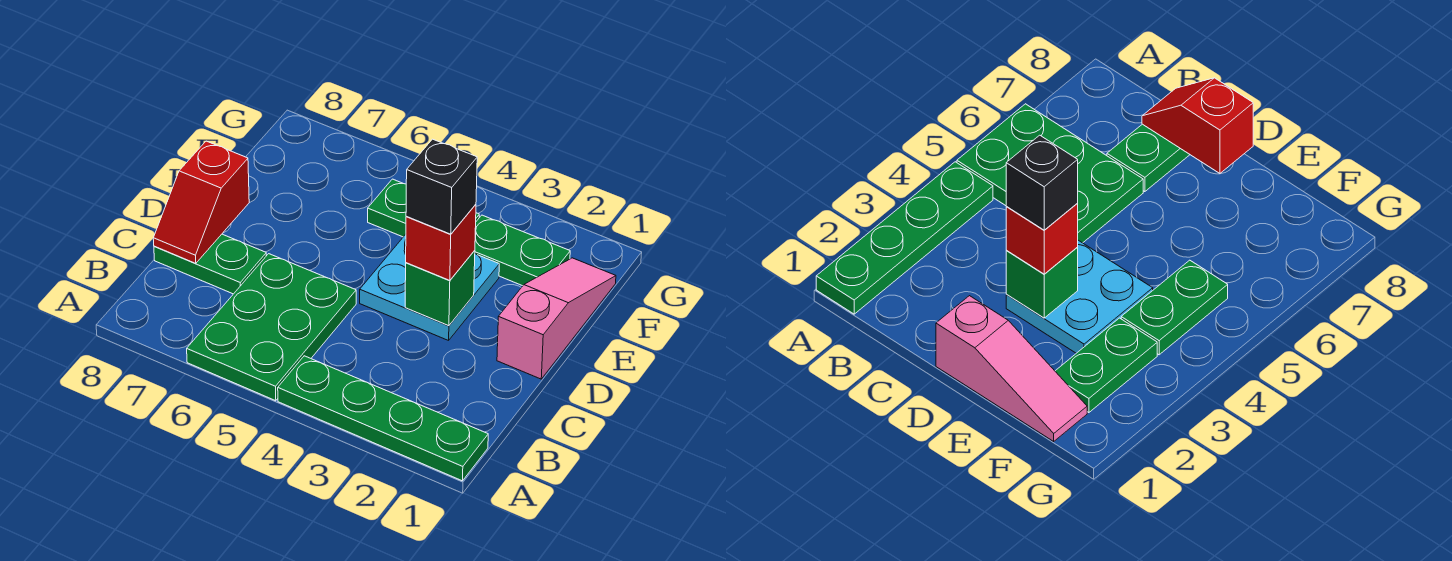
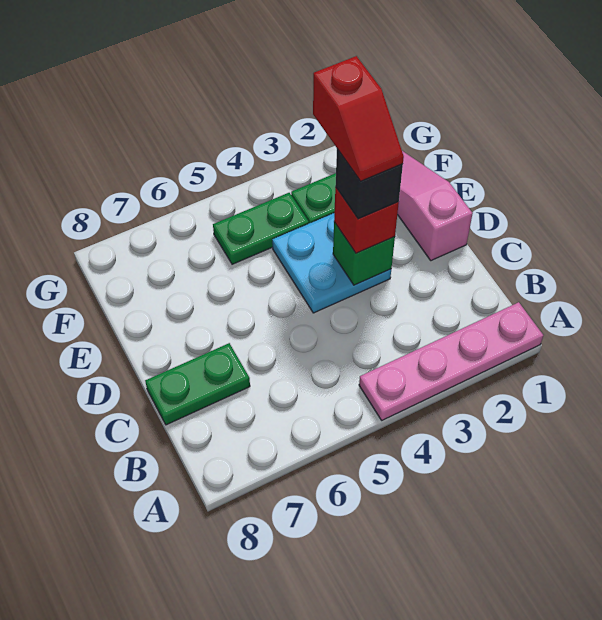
green plate A1:A4 level 1 -> pink plate A1:A4 level 1
green plate A5:C6 level 1 -> none
red slope C8:D8 level 2 top D -> red slope D3:E3 level 5 top E

